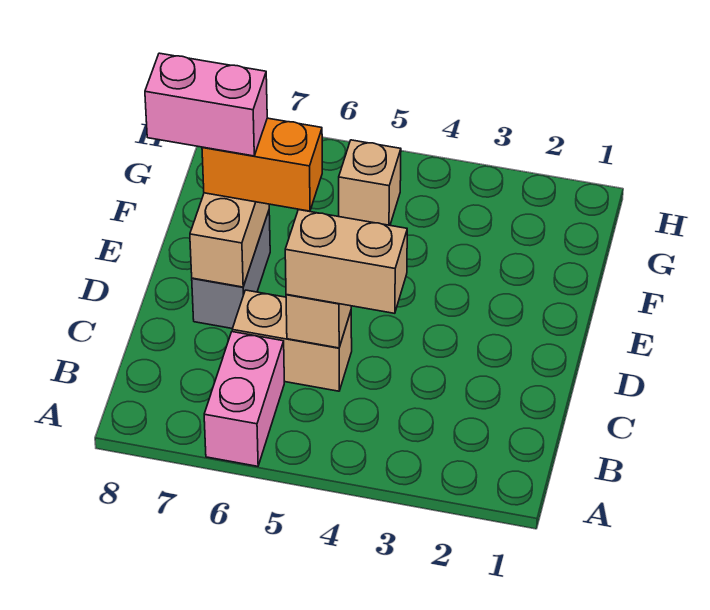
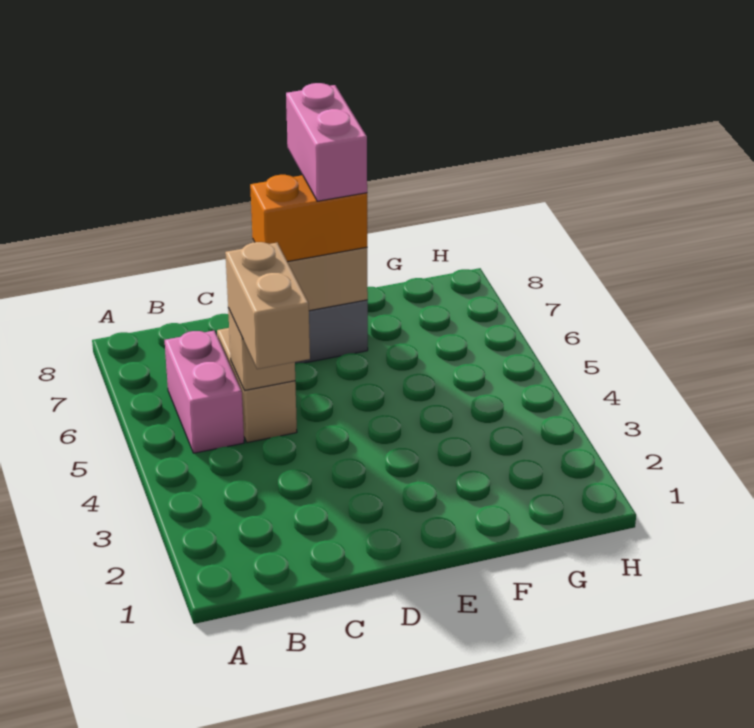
pink brick A6:B6 level 1 -> pink brick B5:B6 level 1
orange brick E6:E7 level 3 -> orange brick D7:E7 level 3
tan brick G5 level 1 -> none

